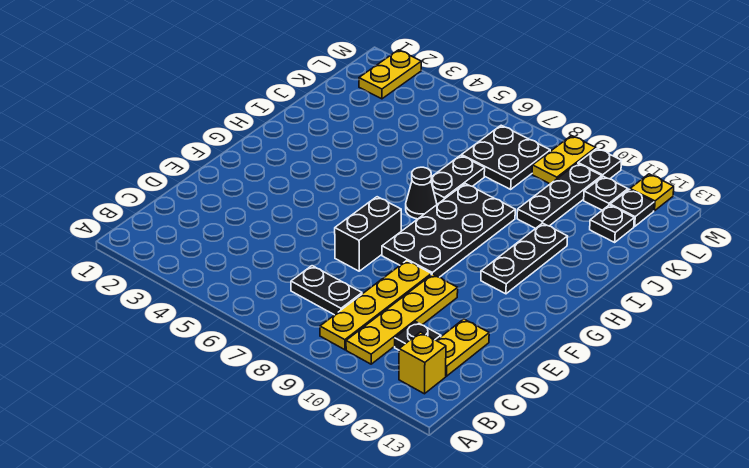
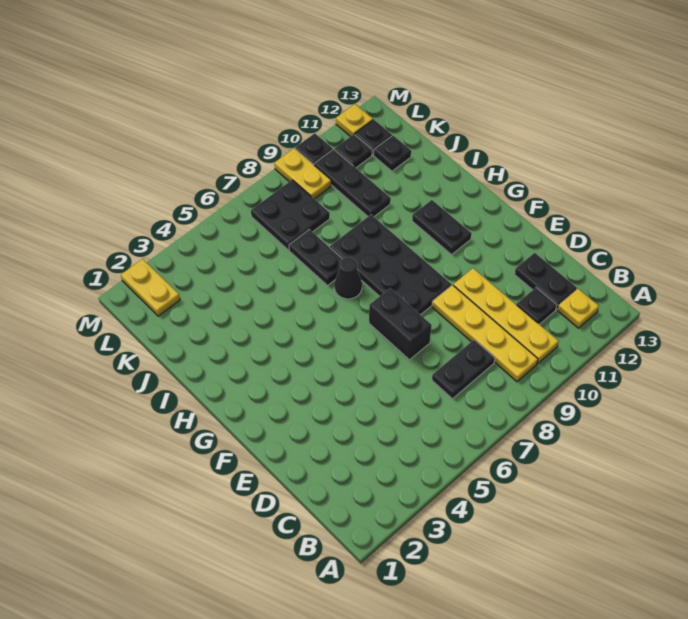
yellow brick B12 level 1 -> yellow plate B12 level 1
yellow plate C12:D12 level 1 -> black plate C12:D12 level 1
black plate G11:I11 level 1 -> black plate G11:H11 level 1

